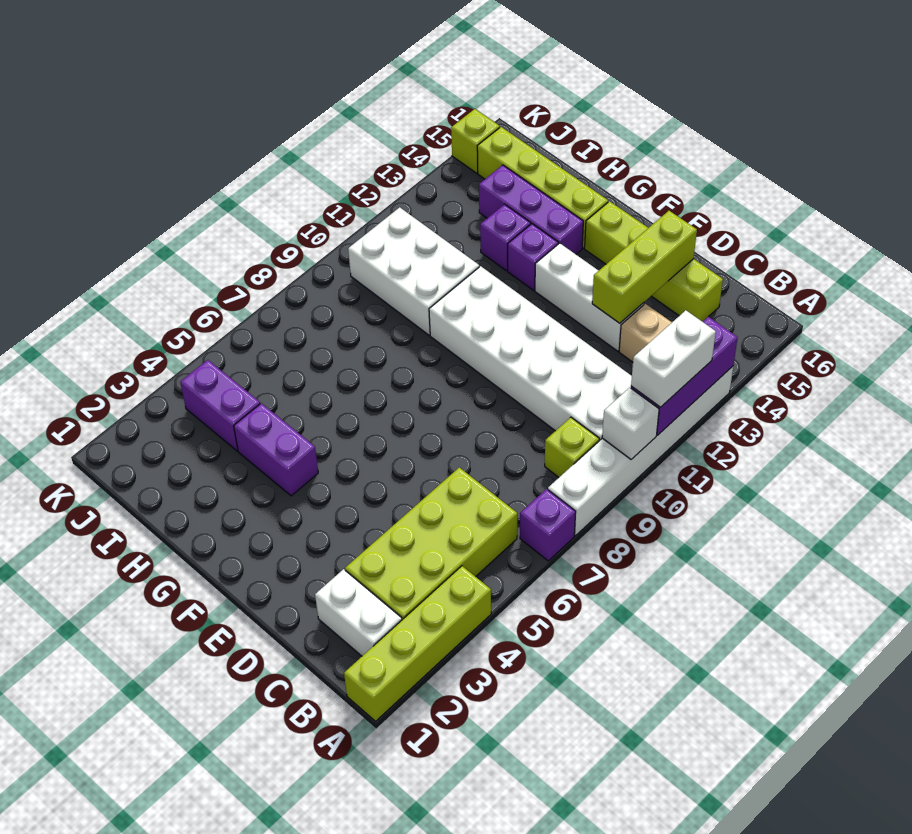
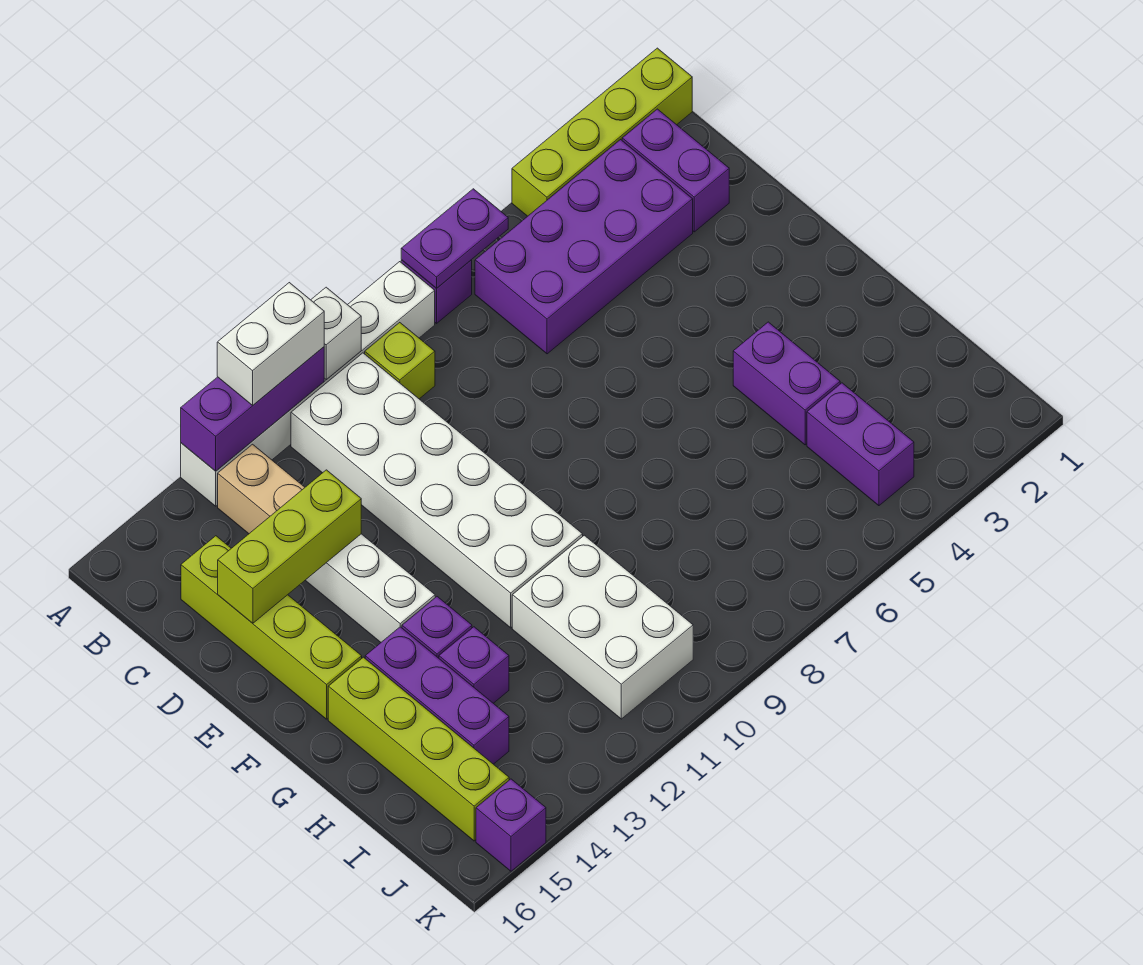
none -> purple plate A6:A7 level 2
white brick B2:C2 level 1 -> purple brick B2:C2 level 1
lime brick B3:C6 level 1 -> purple brick B3:C6 level 1
lime brick K15 level 1 -> purple brick K15 level 1

